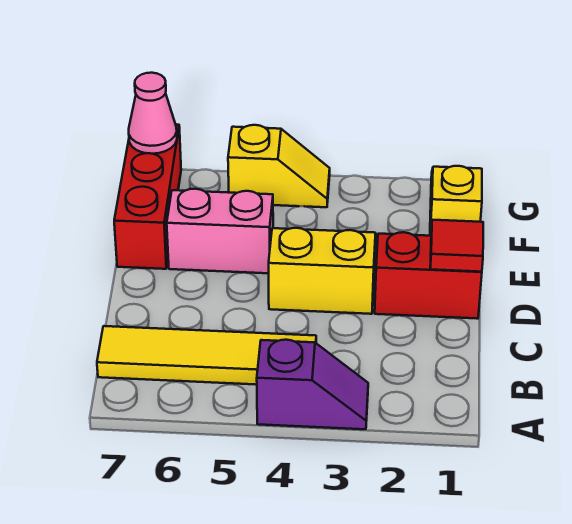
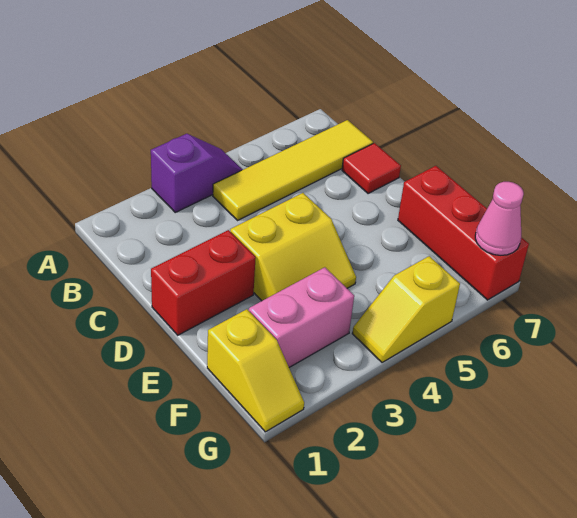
purple slope A3:A4 level 1 top 4 -> purple slope A3:A4 level 1 top 3
red tile D1 level 2 -> red tile C7 level 1
pink brick E5:E6 level 1 -> pink brick F2:F3 level 1

